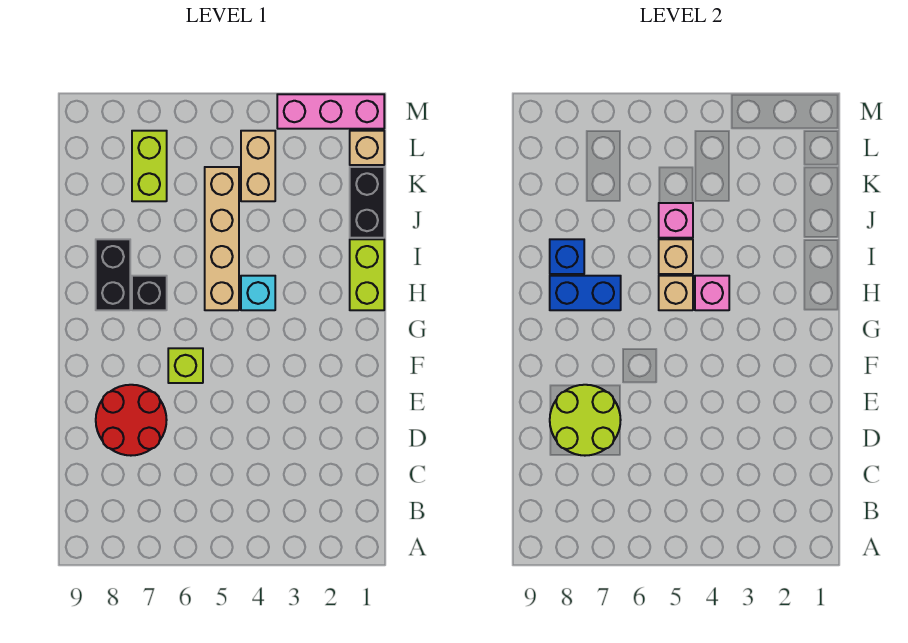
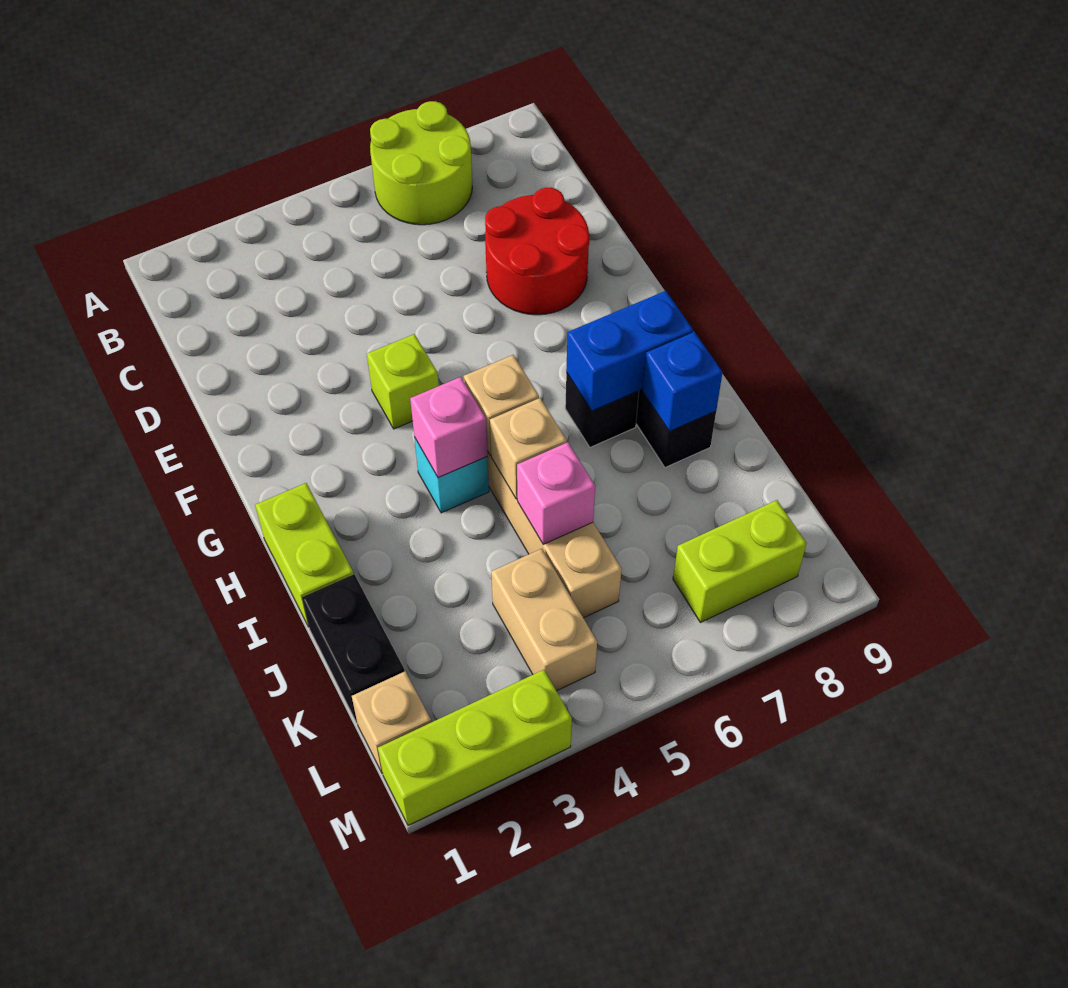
lime round brick D7:E8 level 2 -> lime round brick A6:B7 level 1
lime brick F6 level 1 -> lime brick F4 level 1
lime brick K7:L7 level 1 -> lime brick L7:L8 level 1
pink brick M1:M3 level 1 -> lime brick M1:M3 level 1

